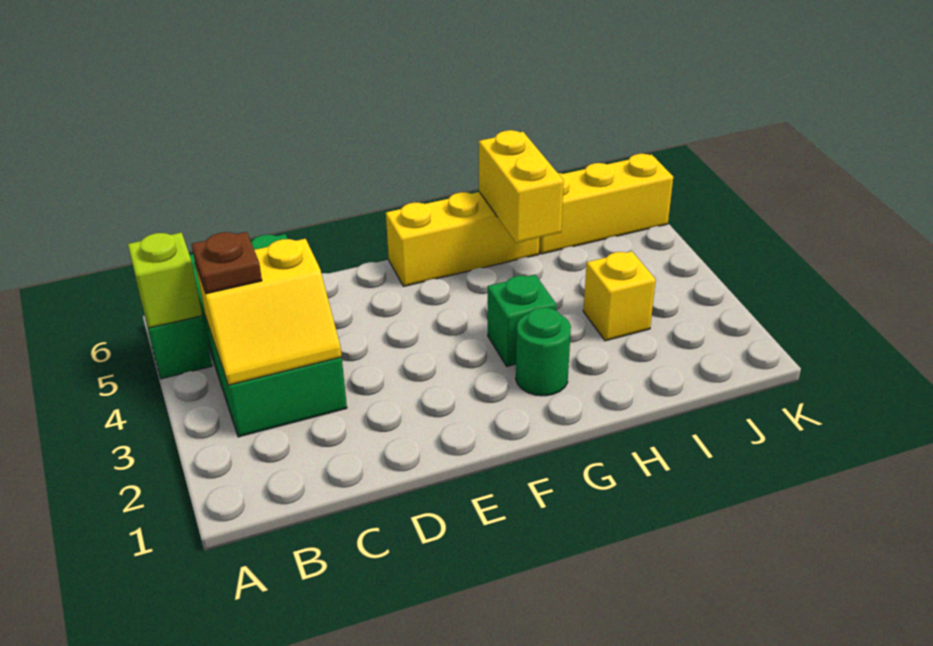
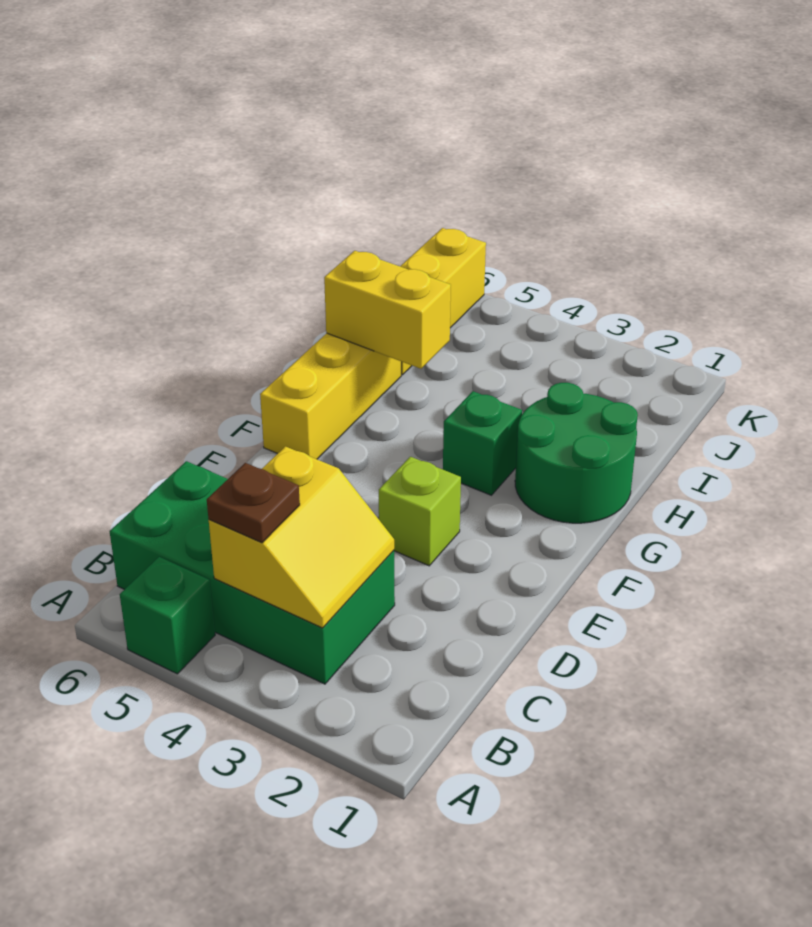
lime brick A5 level 2 -> lime brick E3 level 1
green round brick G2 level 1 -> green round brick G1:H2 level 1
yellow brick I3 level 1 -> none

